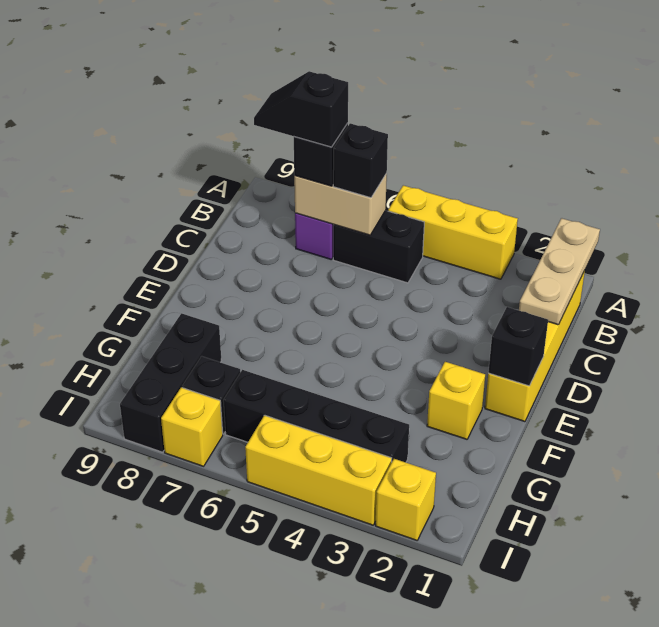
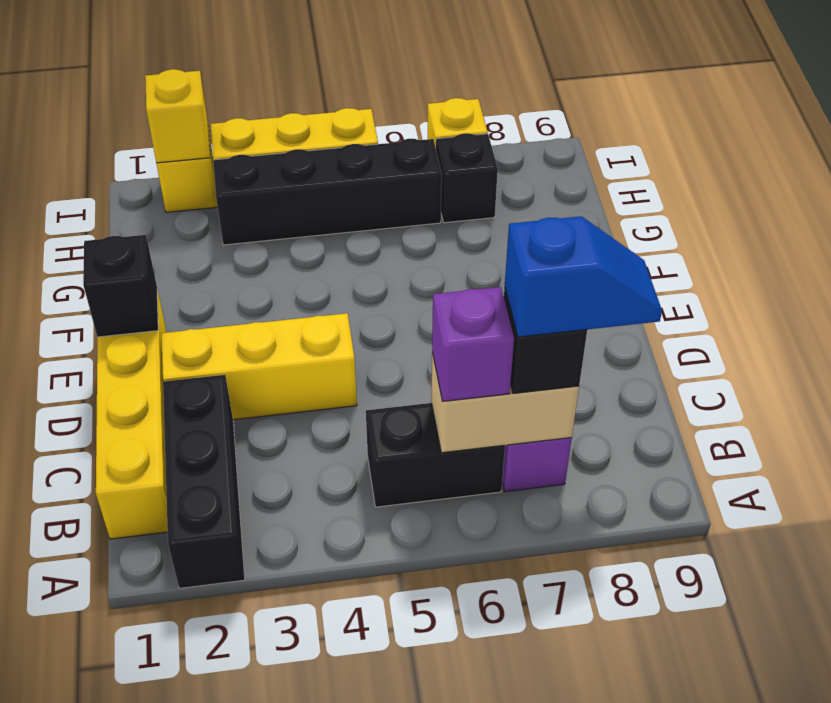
tan plate A1:C1 level 2 -> none
yellow brick A3:A5 level 1 -> yellow brick D2:D4 level 1
black brick B6 level 3 -> purple brick B6 level 3
black slope B7:B8 level 4 top 7 -> blue slope B7:B8 level 4 top 7
yellow brick F2 level 1 -> yellow brick I2 level 2
black brick G8:I8 level 1 -> black brick A2:C2 level 1

